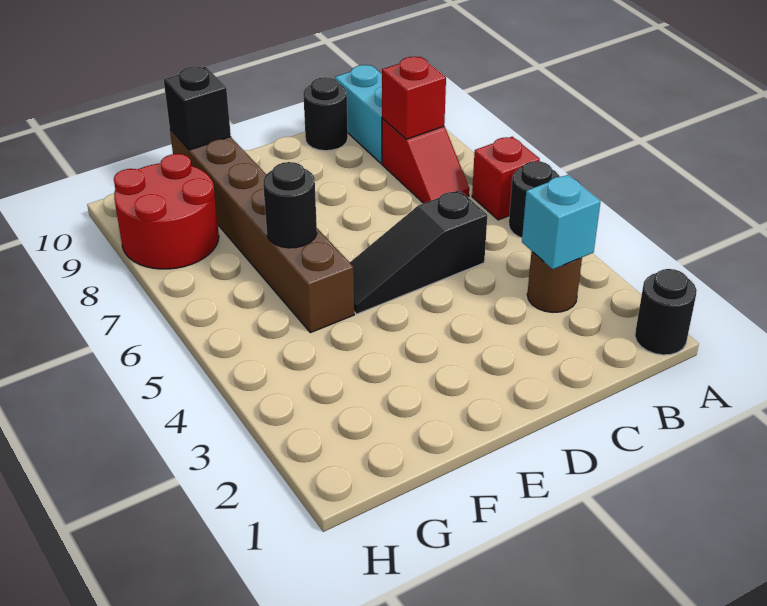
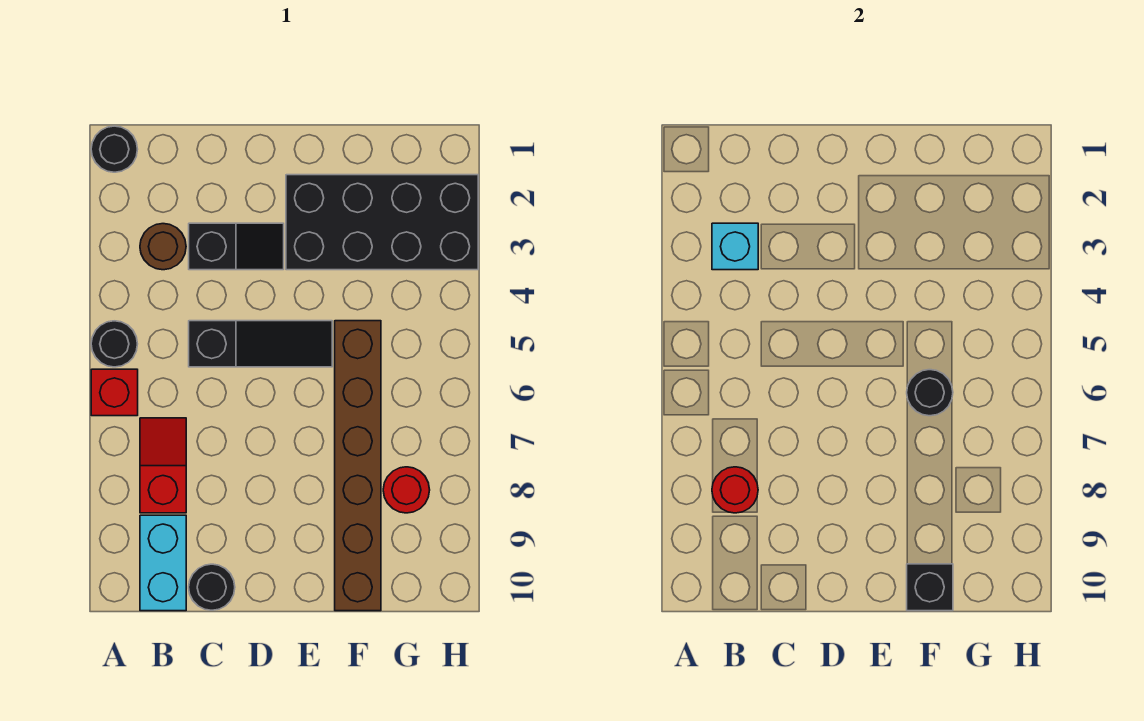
red brick B8 level 2 -> red round brick B8 level 2
none -> black slope C3:D3 level 1 top C
none -> black brick E2:H3 level 1
red round brick G8:H9 level 1 -> red round brick G8 level 1

